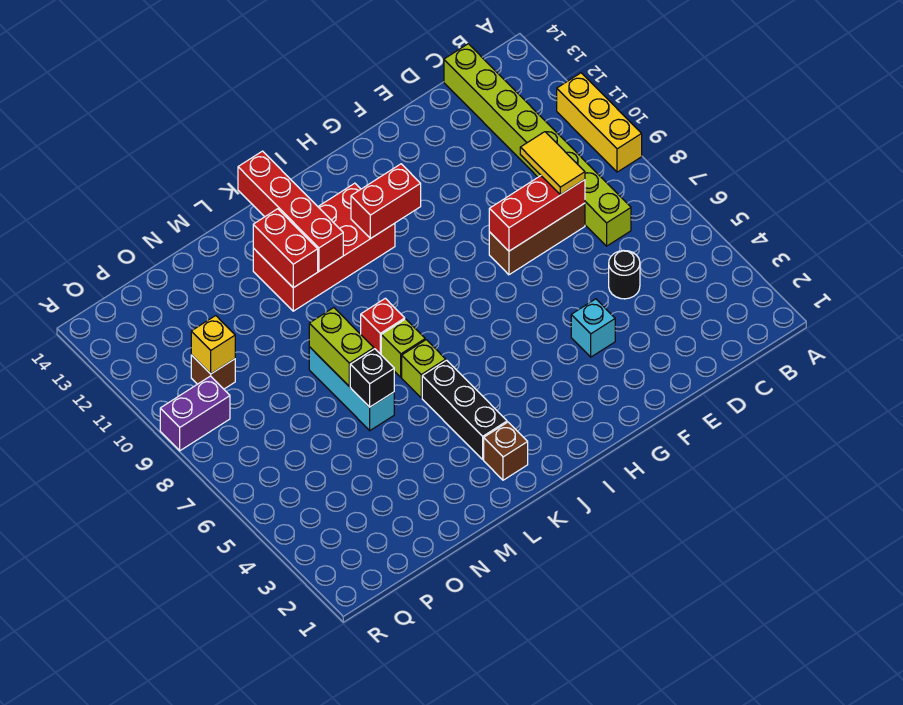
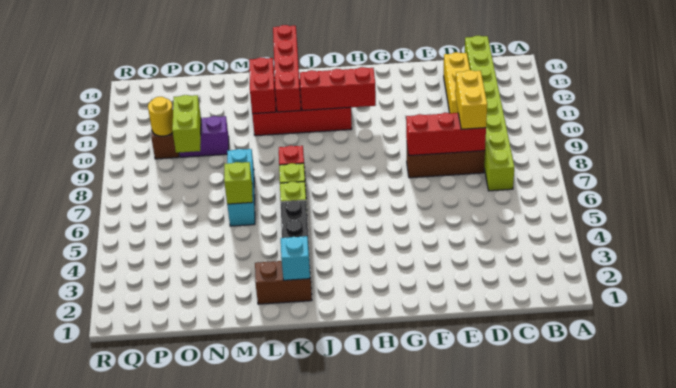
yellow brick A9:A11 level 1 -> yellow brick D11:D13 level 1
black round brick D5 level 1 -> none
yellow tile D8:D9 level 3 -> yellow brick D8:D9 level 3
cyan brick F4 level 1 -> cyan brick K2 level 2
red brick H11:I11 level 2 -> red brick H11:J11 level 2
brown brick K2 level 1 -> brown brick K2:L2 level 1
black brick M6 level 2 -> lime brick M6 level 2
lime brick M7:M8 level 2 -> lime brick O9:O10 level 2
yellow brick P10 level 2 -> yellow round brick P10 level 2
purple brick Q9:R9 level 1 -> purple brick N10:O10 level 1

